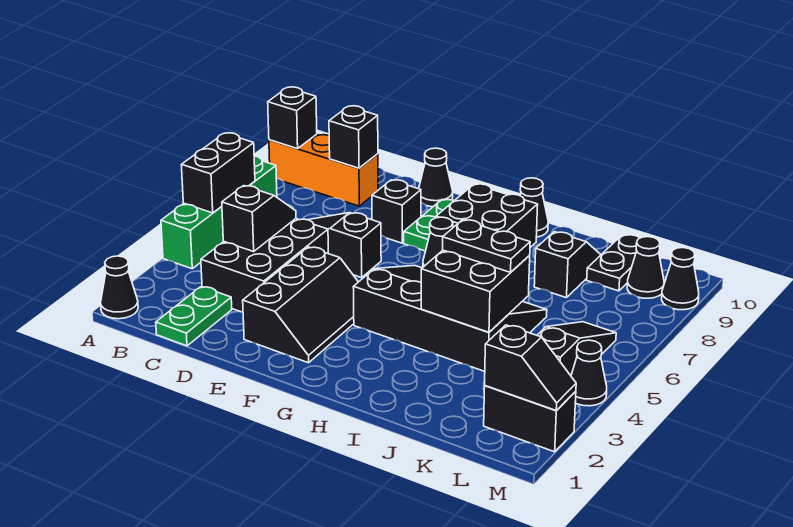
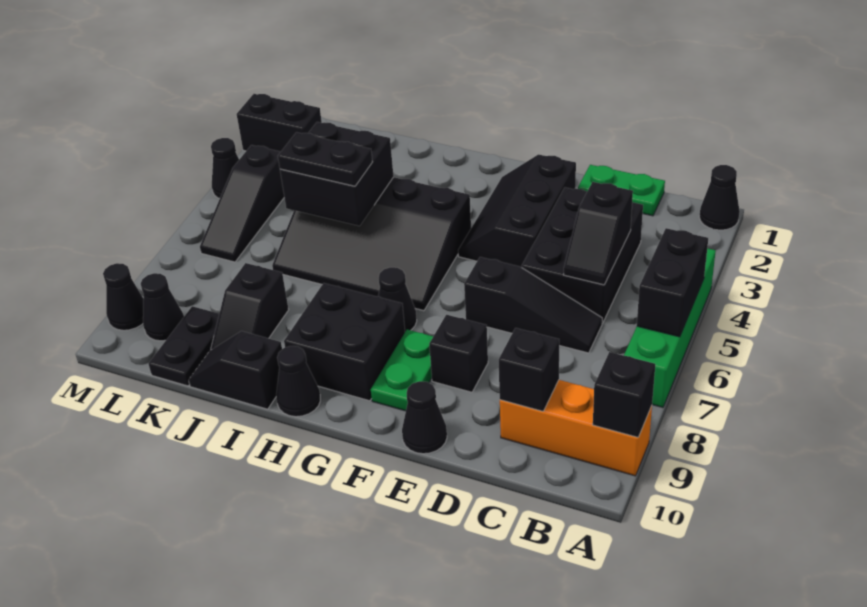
green plate C1:C2 level 1 -> green plate C1:D1 level 1
black slope L2:M2 level 2 top L -> black slope I10:J10 level 1 top I

